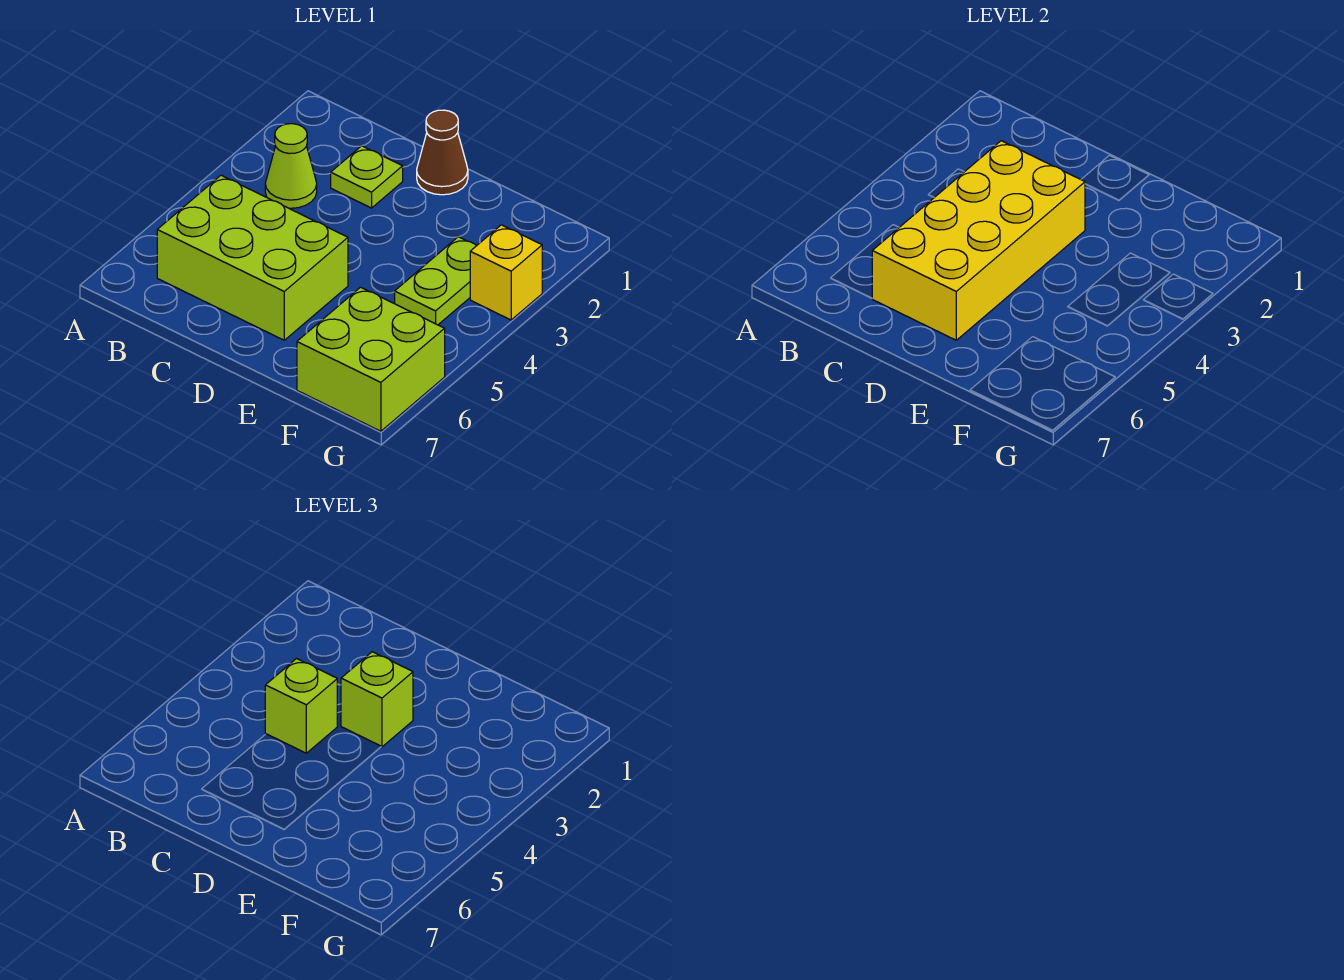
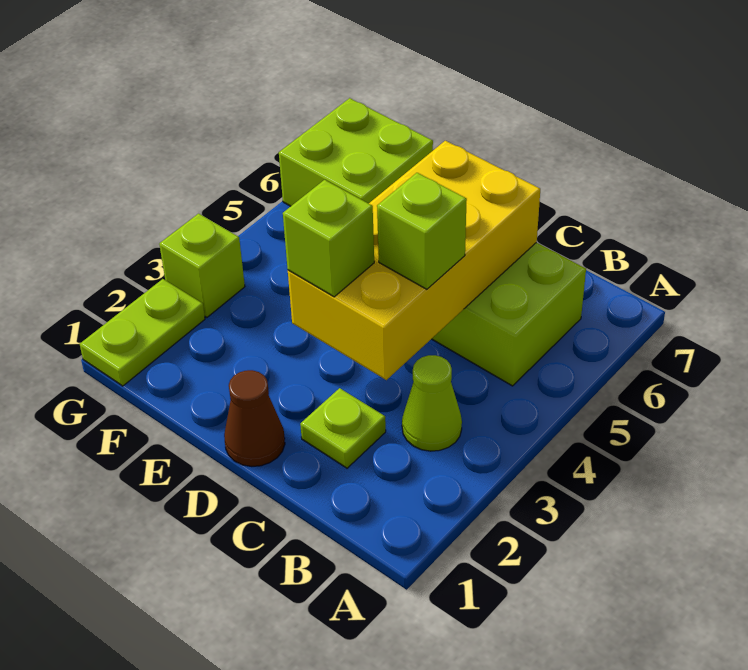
lime plate F3:F4 level 1 -> lime plate G1:G2 level 1
yellow brick G3 level 1 -> lime brick G3 level 1

